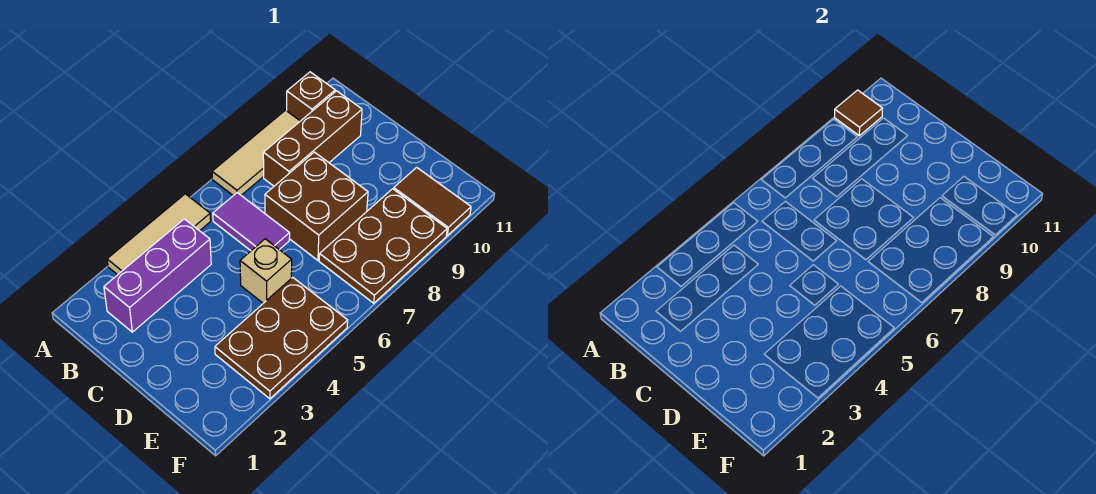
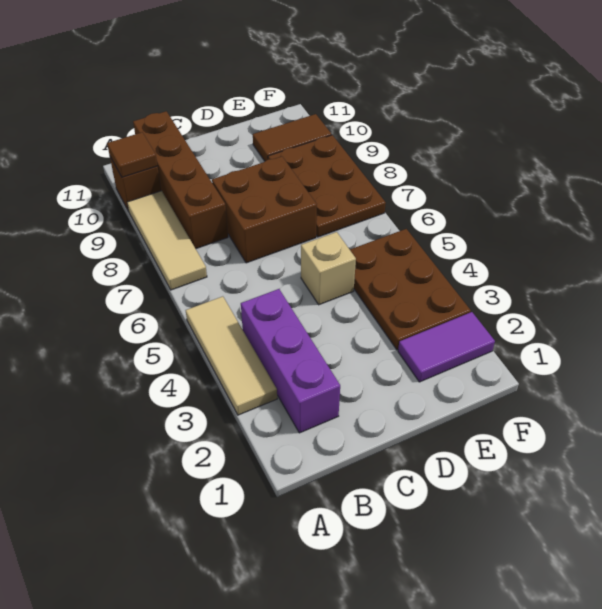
purple tile B6:C6 level 1 -> purple tile E2:F2 level 1
brown brick B8:B10 level 1 -> brown brick B8:B11 level 1

